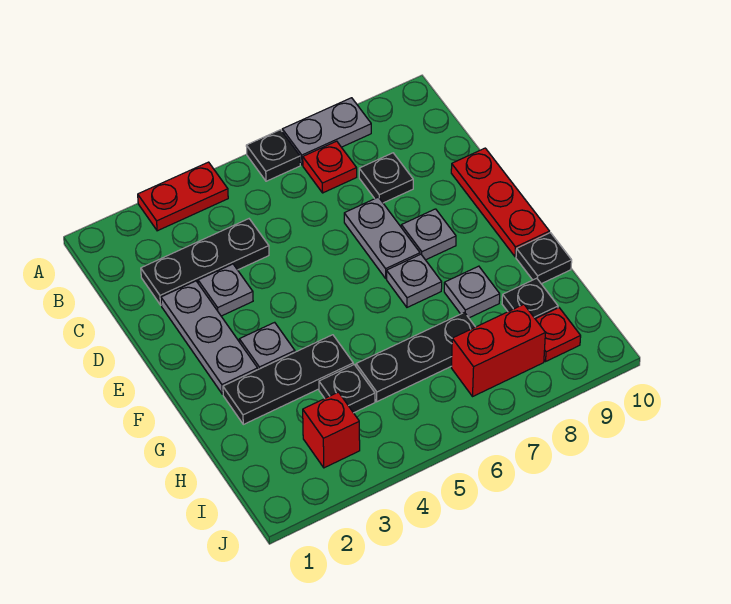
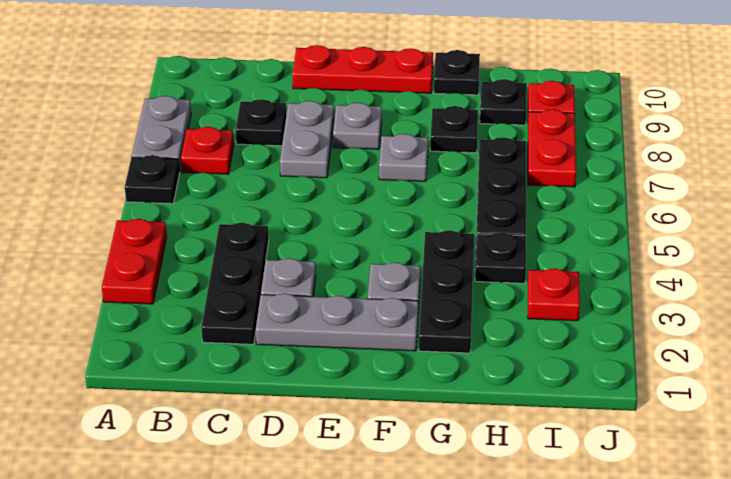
grey plate D7:E7 level 1 -> grey plate D7:D8 level 1
grey plate G8 level 1 -> black plate G8 level 1
red brick I3 level 1 -> red plate I3 level 1
red brick I7:I8 level 1 -> red plate I7:I8 level 1

